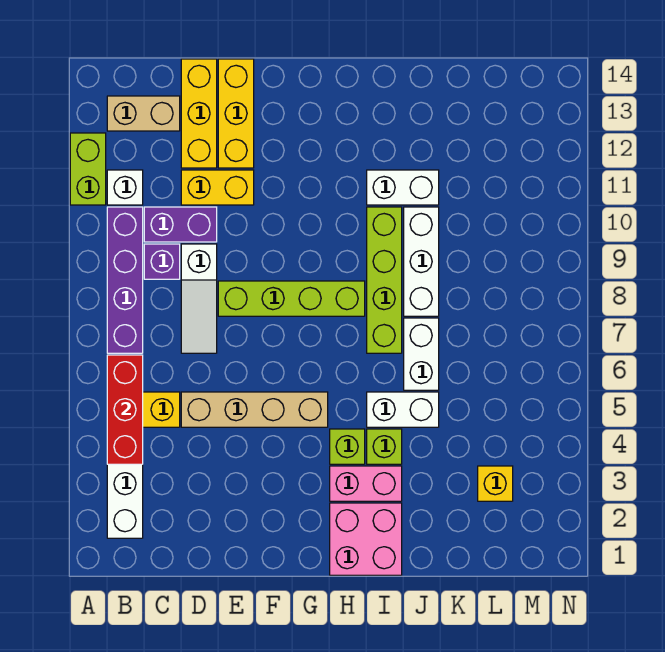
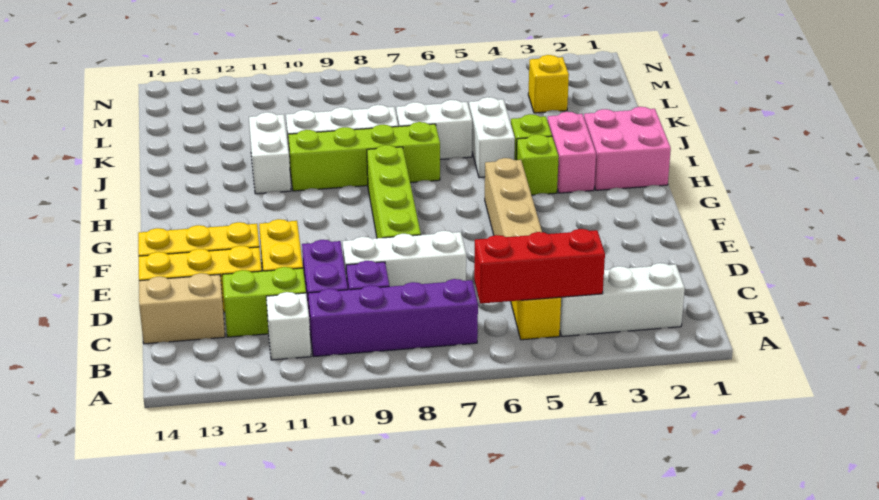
lime brick A11:A12 level 1 -> lime brick C11:C12 level 1
tan brick B13:C13 level 1 -> tan brick C13:C14 level 1
white slope D7:D9 level 1 top 9 -> white brick D7:D9 level 1

